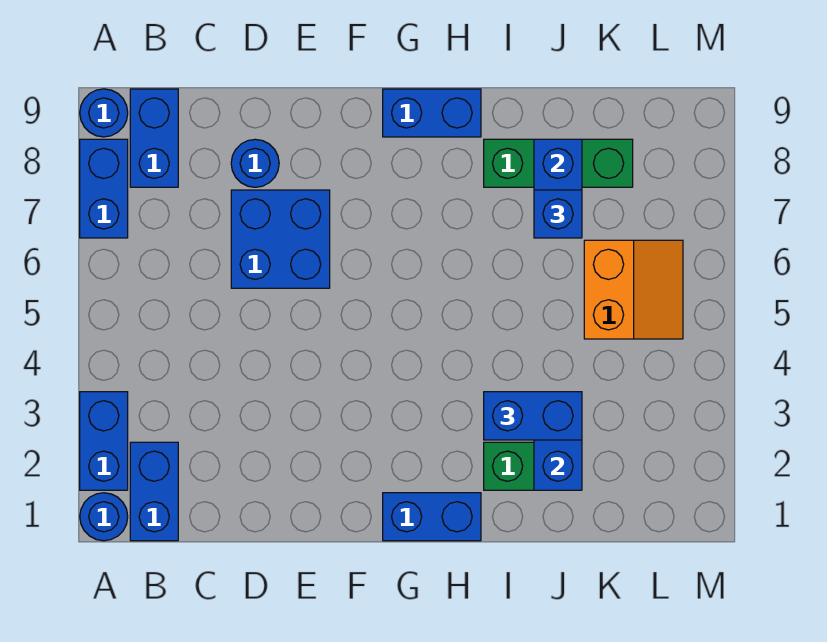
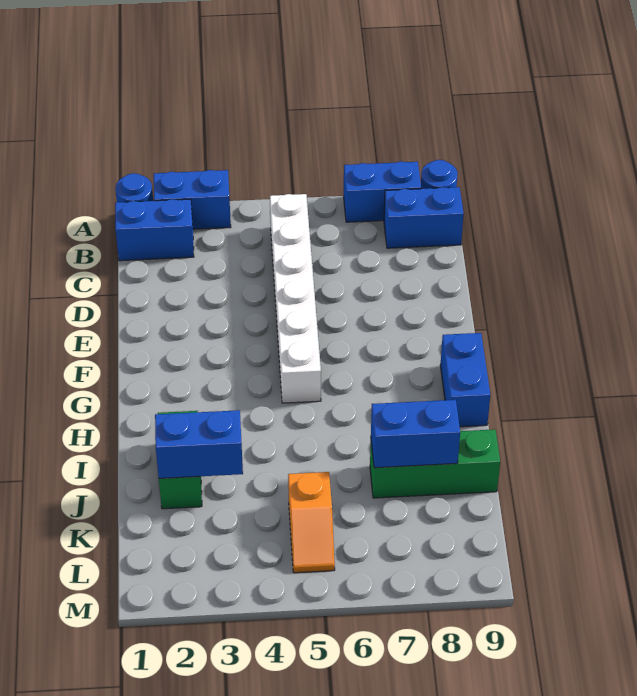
none -> white brick B5:G5 level 1
blue brick D6:E7 level 1 -> none
blue round brick D8 level 1 -> none
blue brick G1:H1 level 1 -> none
blue brick I3:J3 level 3 -> none
green brick I8:K8 level 1 -> green brick J7:J9 level 1
blue brick J7 level 3 -> none
orange slope K5:L6 level 1 top K -> orange slope K5:L5 level 1 top K

